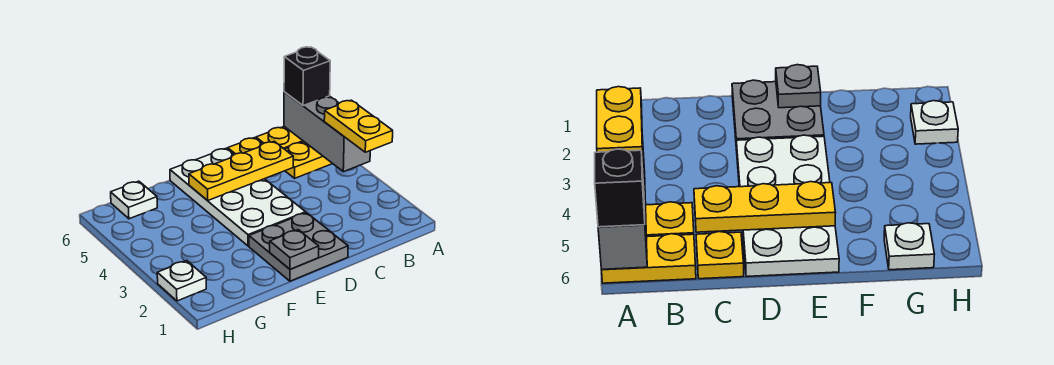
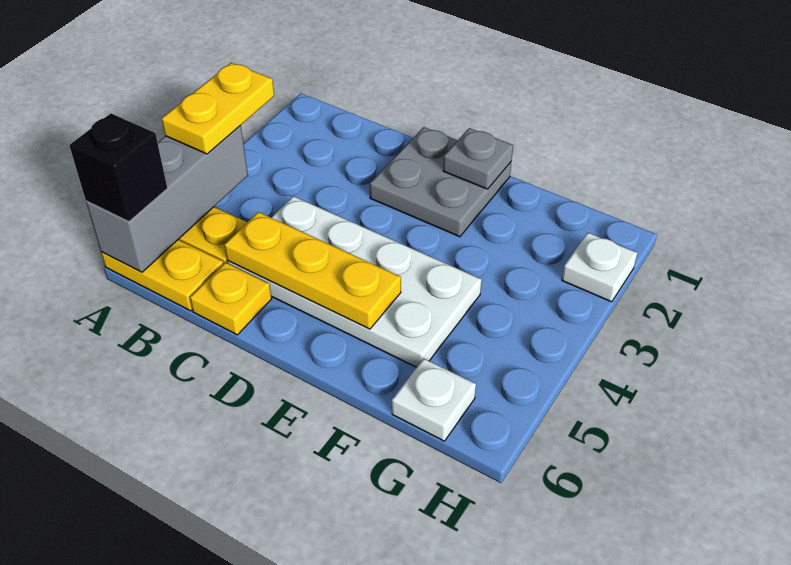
white plate D3:E6 level 1 -> white plate C4:F5 level 1

